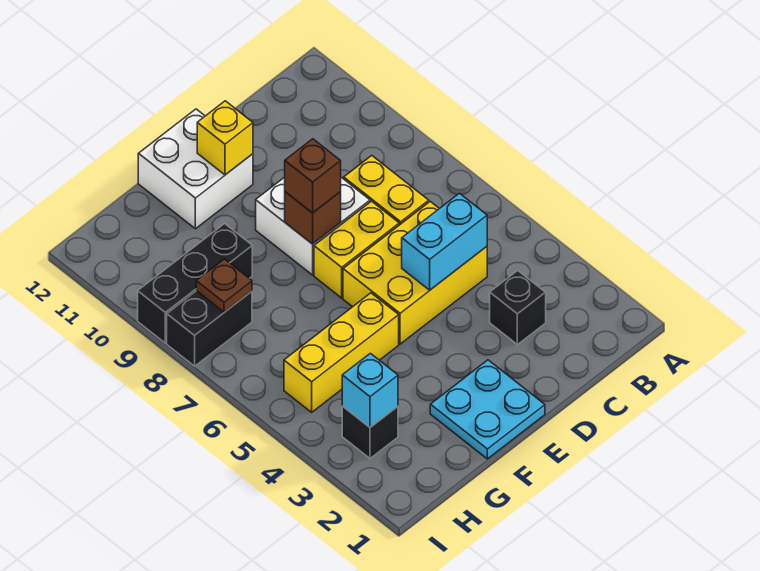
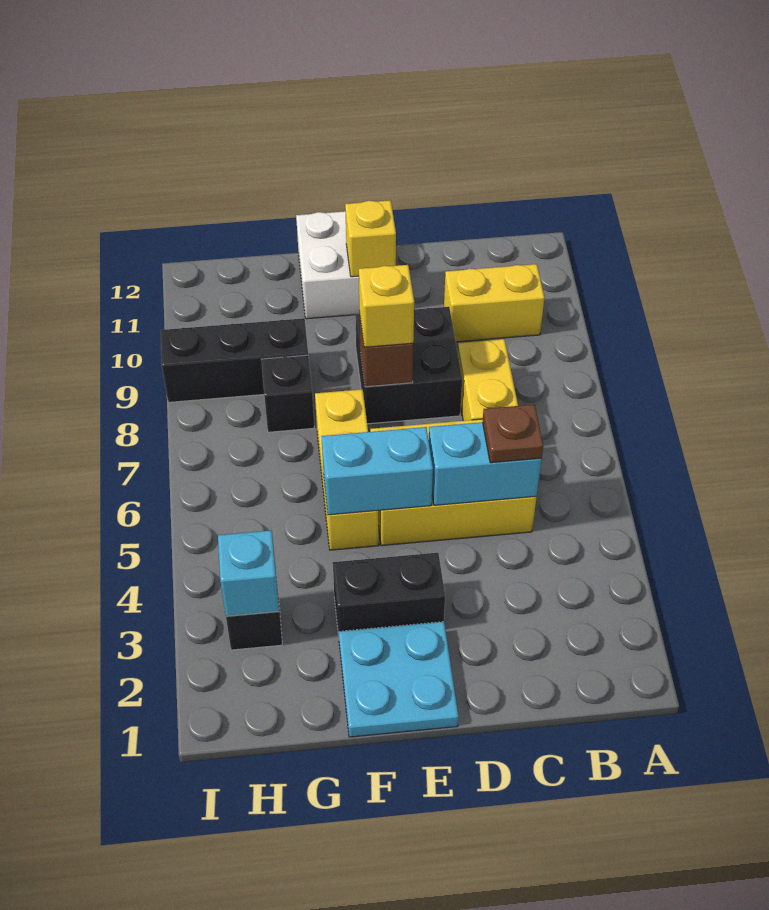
black brick C3 level 1 -> black brick G8 level 1
yellow brick D7:E7 level 1 -> yellow brick B10:C10 level 1
white brick D8:E9 level 1 -> black brick D8:E9 level 1
none -> cyan brick E5:F5 level 2
brown brick E8 level 3 -> yellow brick E8 level 3
yellow brick F5:H5 level 1 -> yellow brick F5:F7 level 1
black brick H8:I8 level 1 -> black brick E3:F3 level 1
brown plate H8 level 2 -> brown plate C5 level 3

